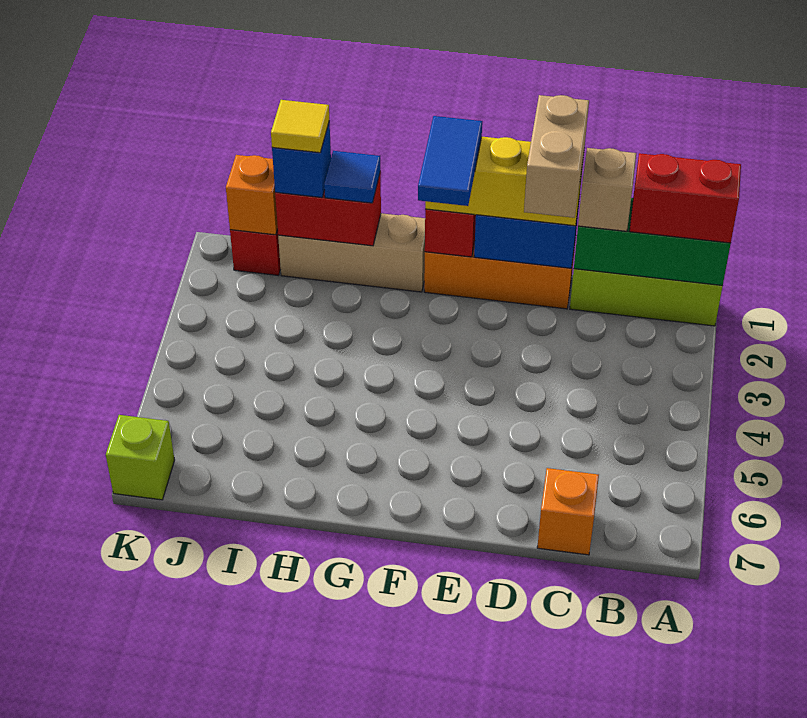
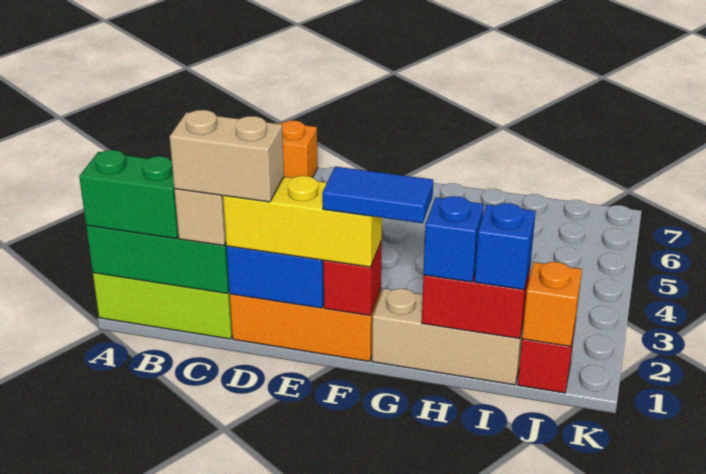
red brick A1:B1 level 3 -> green brick A1:B1 level 3
tan brick D1:D2 level 4 -> tan brick C1:D1 level 4
blue tile F1:F2 level 4 -> blue tile F1:G1 level 4
blue tile H1 level 3 -> blue brick H1 level 3
yellow tile I1 level 4 -> none
lime brick K7 level 1 -> none

